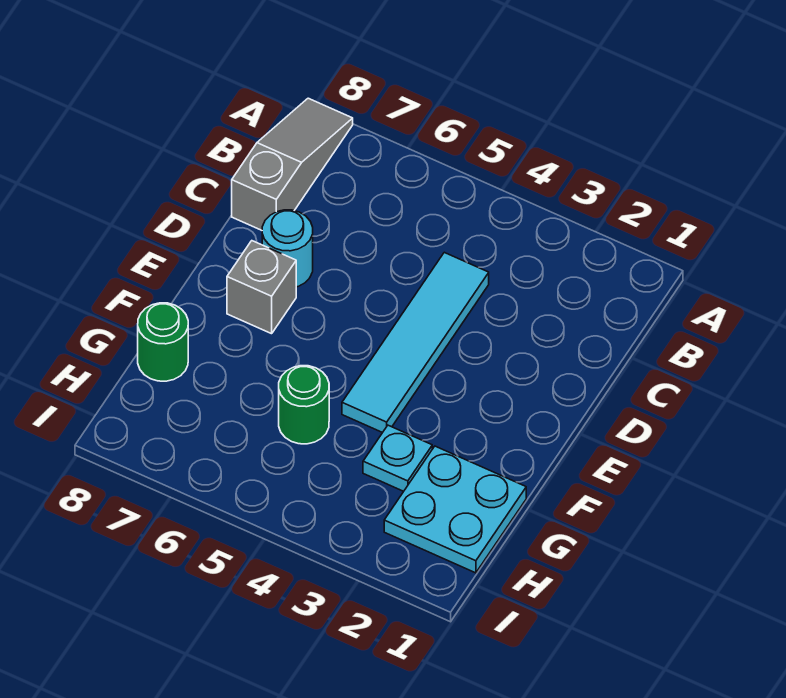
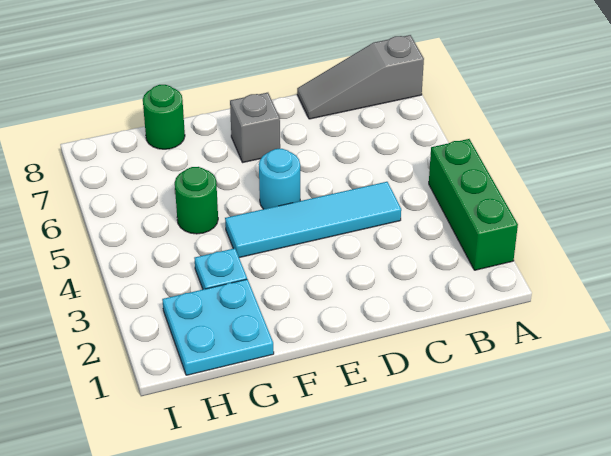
none -> green brick A2:A4 level 1
grey slope A8:C8 level 1 top C -> grey slope A8:C8 level 1 top A
cyan round brick D7 level 1 -> cyan round brick E5 level 1

